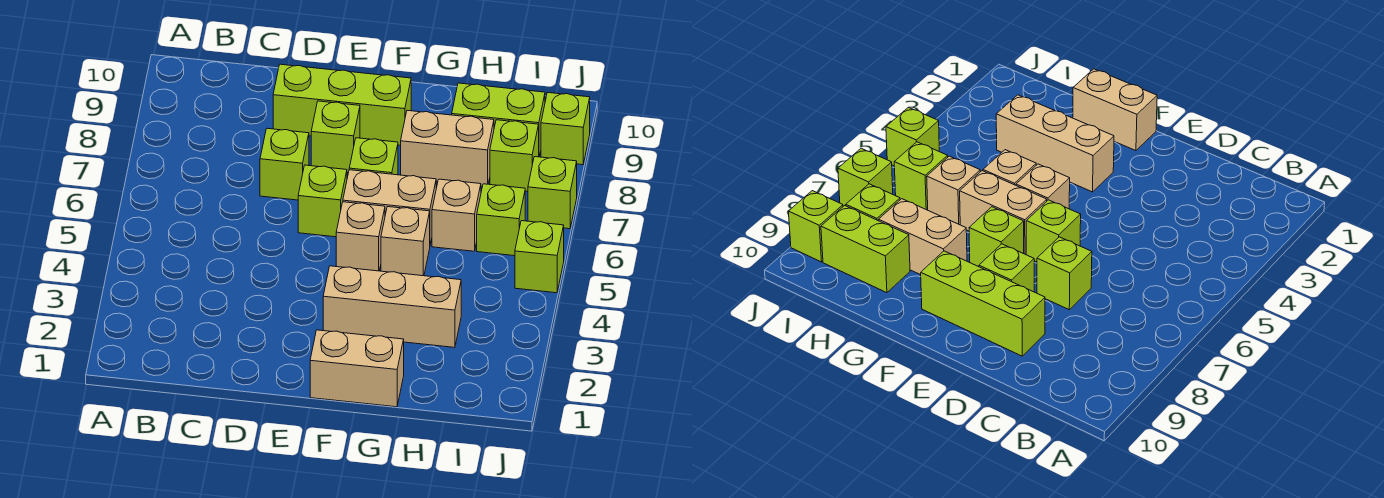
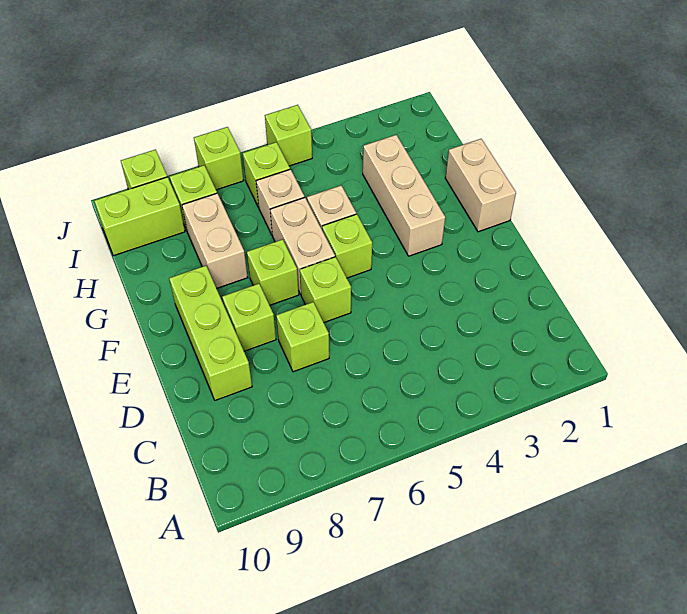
tan brick F5 level 1 -> lime brick F5 level 1
lime brick H9:I9 level 1 -> lime brick I9:I10 level 1

